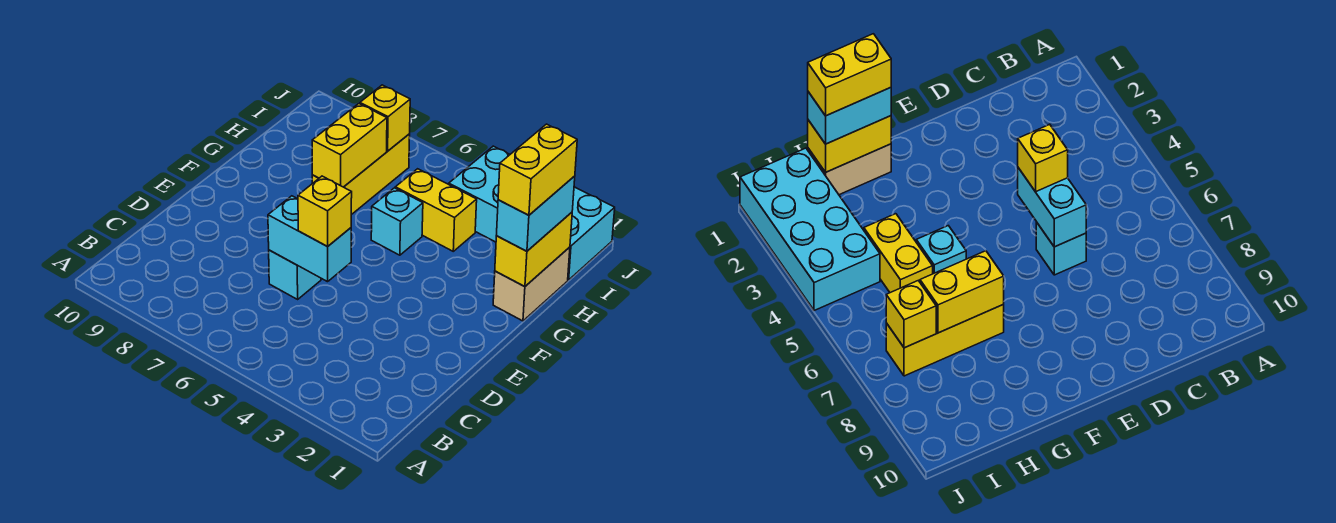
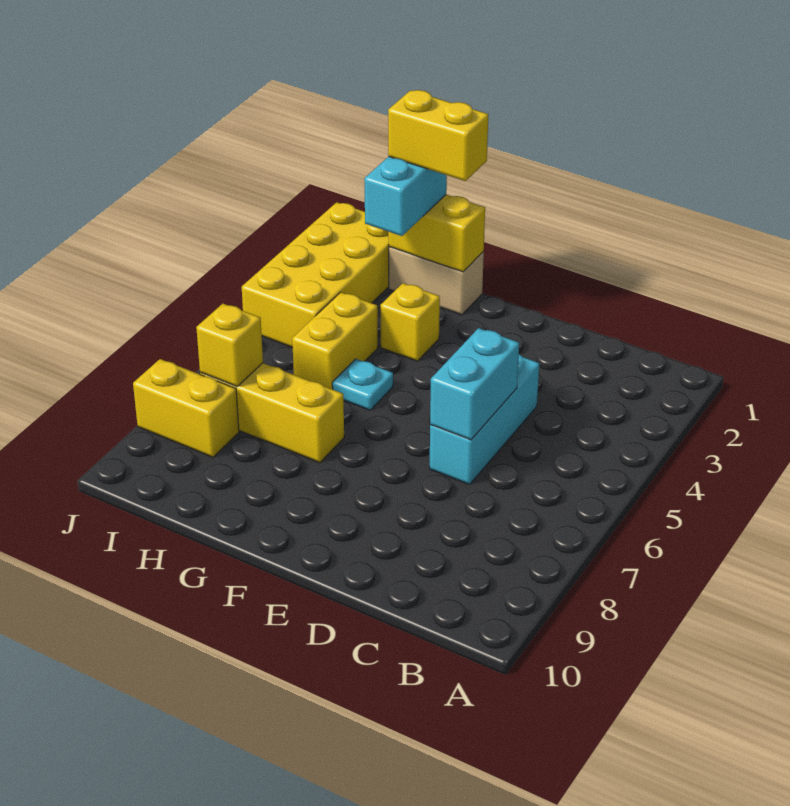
yellow brick D5 level 3 -> yellow brick G3 level 1
cyan brick D6 level 1 -> cyan brick D4:D6 level 1
cyan brick G1:H1 level 3 -> cyan brick H1:H2 level 3
cyan brick G5 level 1 -> cyan plate G5 level 1
yellow brick G7:H7 level 2 -> yellow brick I8:J8 level 1
cyan brick I1:J4 level 1 -> yellow brick I1:J4 level 1

